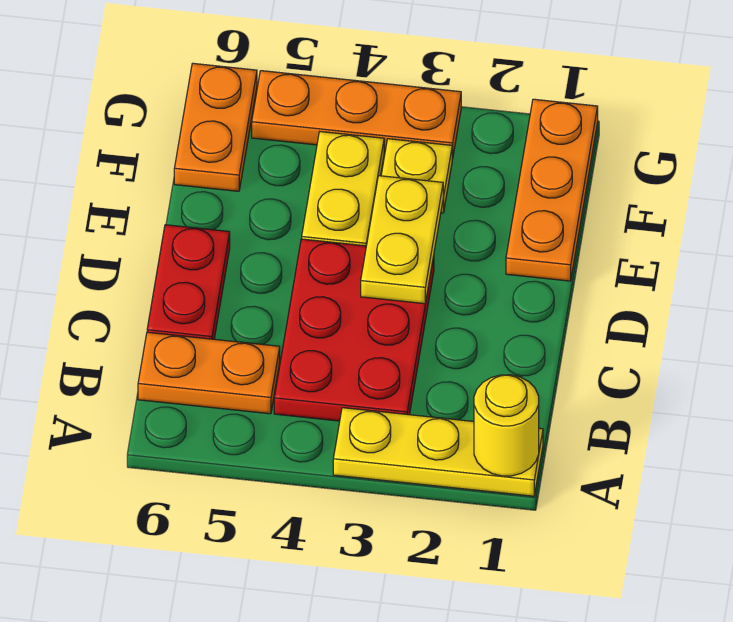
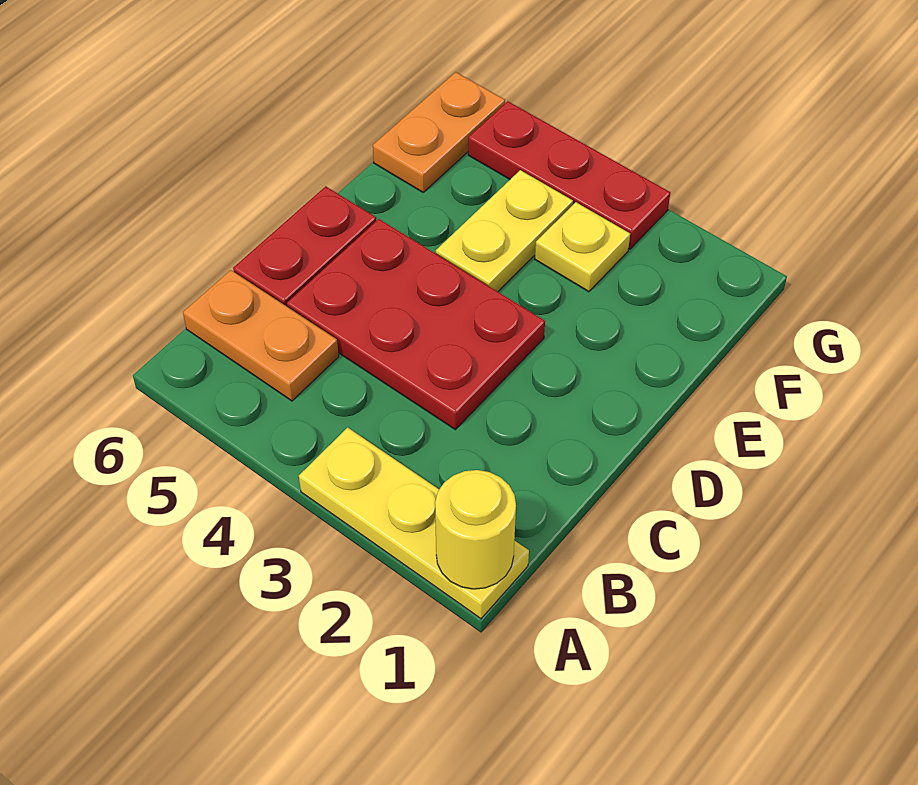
red plate B3:D4 level 1 -> red plate C3:D5 level 1
yellow plate D3:E3 level 2 -> none
orange plate E1:G1 level 1 -> none
orange plate G3:G5 level 1 -> red plate G3:G5 level 1

